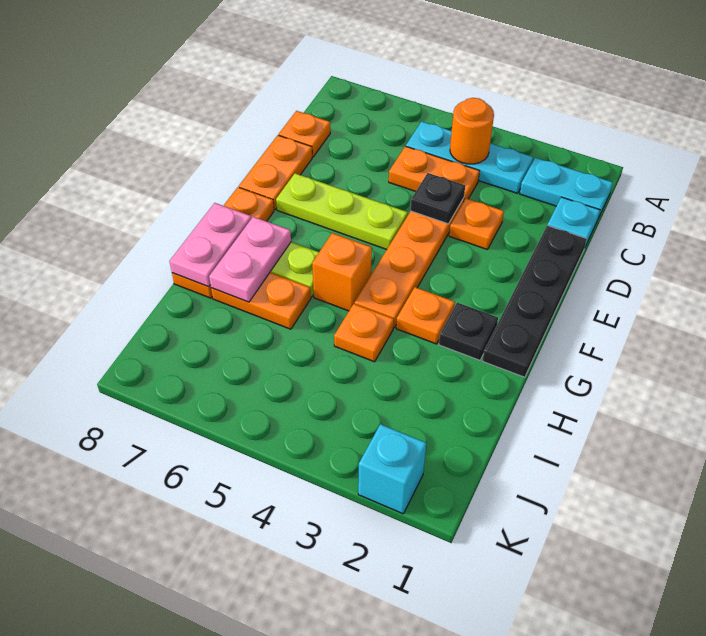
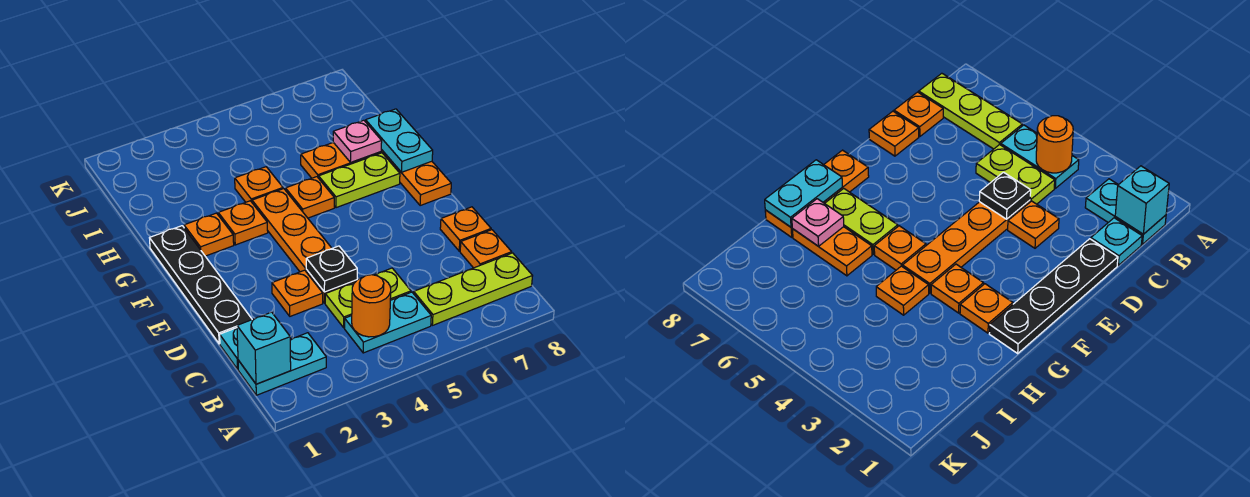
cyan plate B3:B5 level 1 -> cyan plate B4:B5 level 1
orange plate C4:C5 level 1 -> lime plate C4:C5 level 1
orange plate D8:E8 level 1 -> orange plate D8 level 1
lime plate E5:E7 level 1 -> lime plate B6:B8 level 1
black plate G2 level 1 -> orange plate G2 level 1
orange brick G5 level 1 -> orange plate G5 level 1
pink plate G7:H7 level 2 -> pink plate H7 level 2
pink plate G8:H8 level 2 -> cyan plate G8:H8 level 2
cyan brick K2 level 1 -> cyan brick B1 level 2

